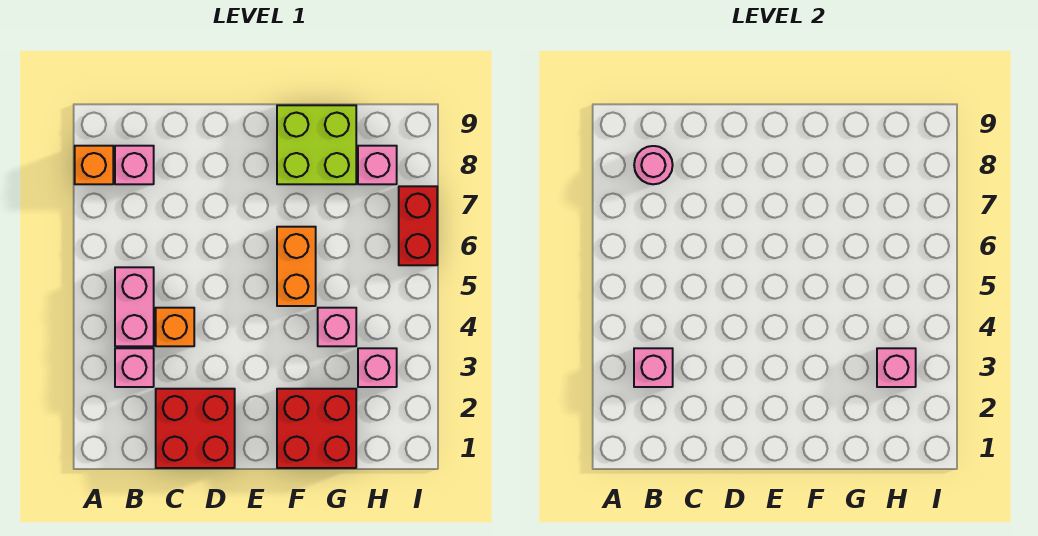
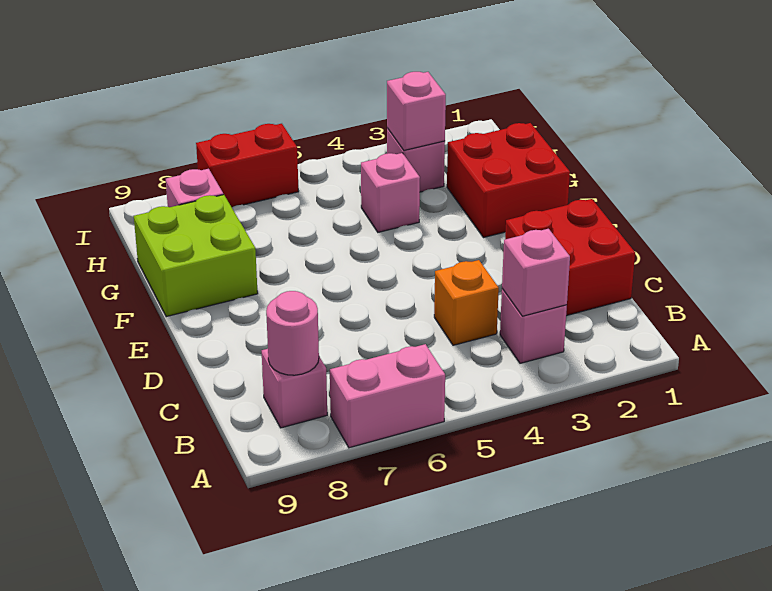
orange brick A8 level 1 -> none
pink brick B4:B5 level 1 -> pink brick A6:A7 level 1
orange brick F5:F6 level 1 -> none

